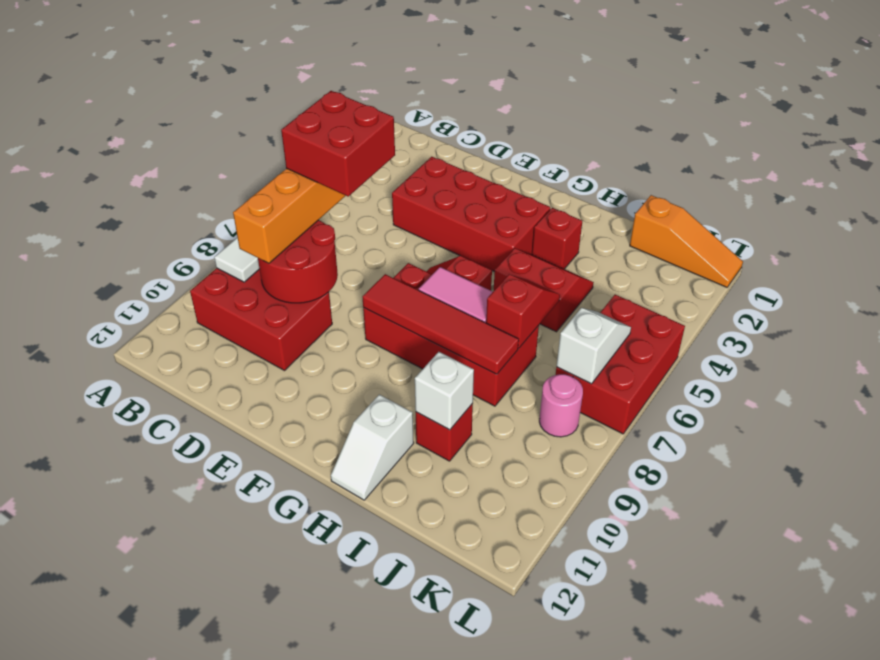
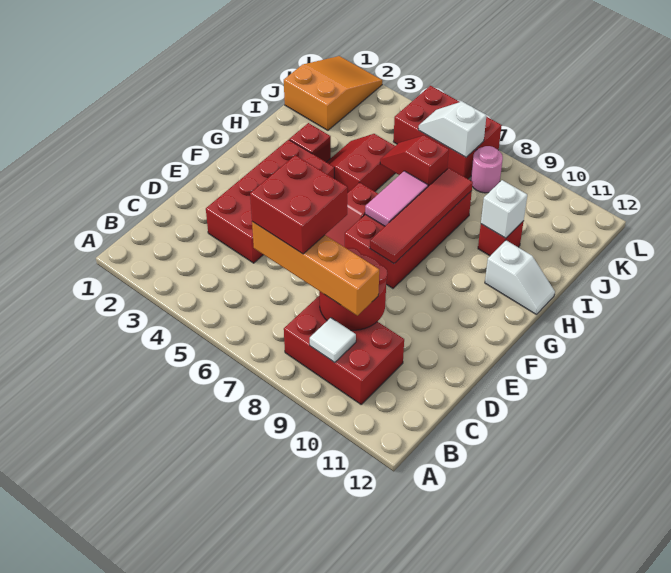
red brick B9:D10 level 1 -> red brick B8:C10 level 1
orange slope J1:L1 level 1 top J -> orange slope J1:L2 level 1 top J

